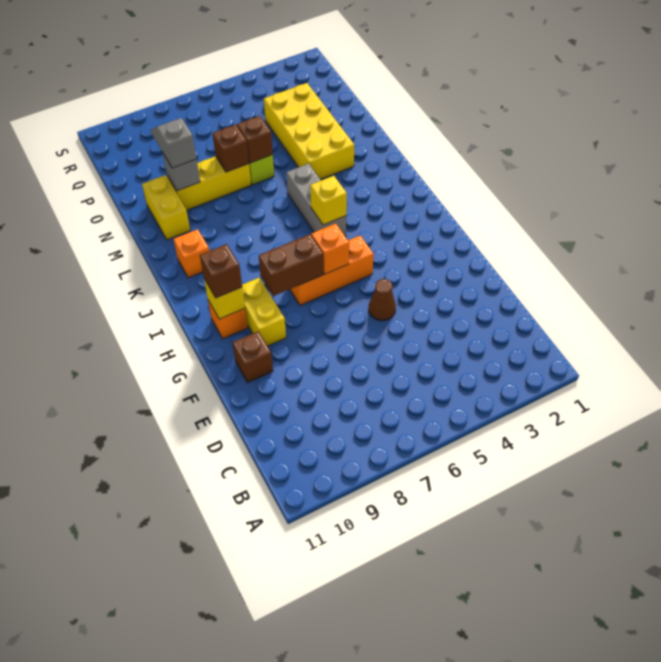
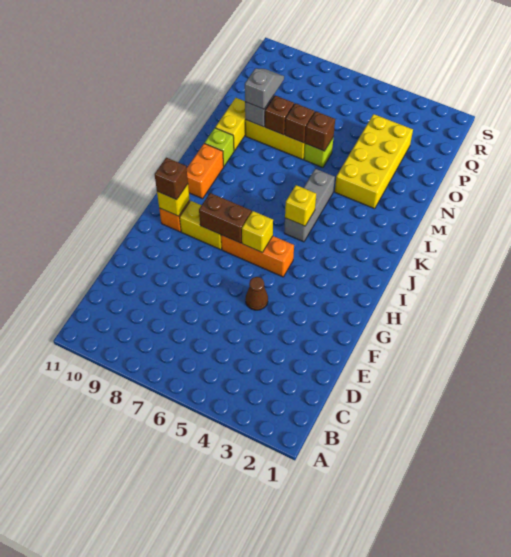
brown brick F10 level 1 -> brown brick N8 level 2
yellow brick G9:H9 level 1 -> yellow brick H8:H9 level 1
orange brick H6 level 2 -> yellow brick H6 level 2
orange brick K10 level 1 -> orange brick J10:K10 level 1
none -> lime brick L10 level 1

